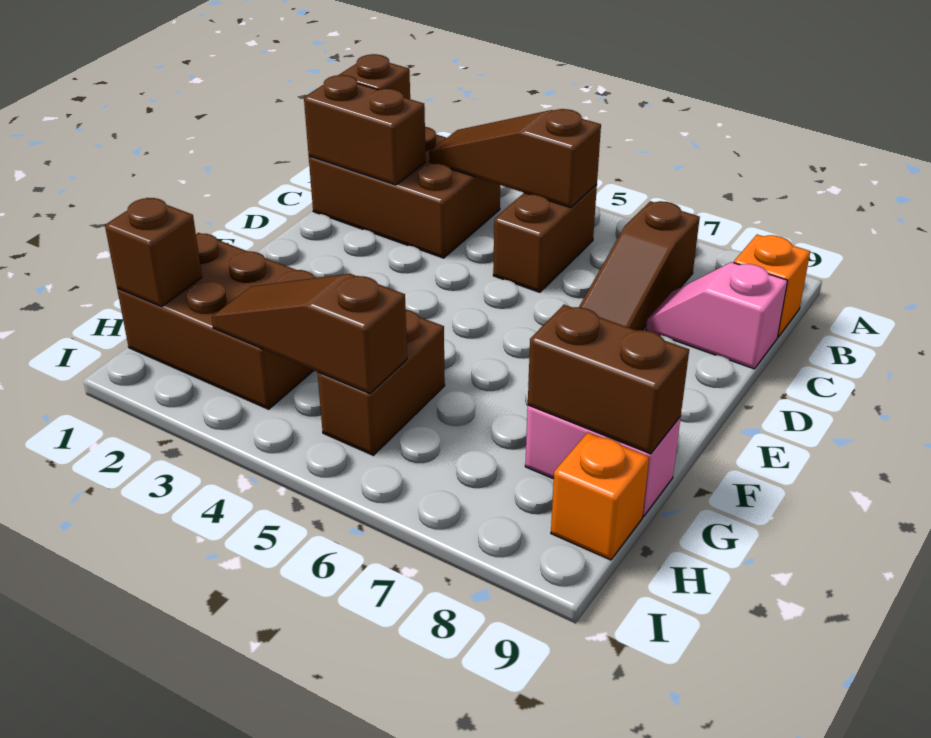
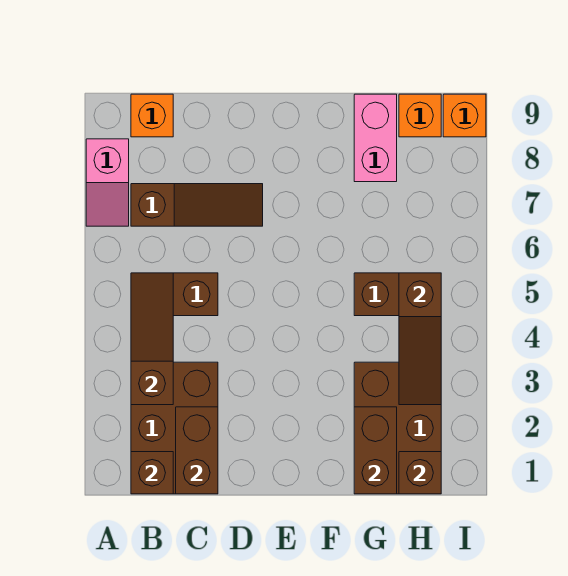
brown slope B3:B5 level 2 top 5 -> brown slope B3:B5 level 2 top 3
pink slope C8:C9 level 1 top 9 -> pink slope A7:A8 level 1 top 8
brown brick G8:G9 level 2 -> brown brick G1:G2 level 2
none -> orange brick I9 level 1

